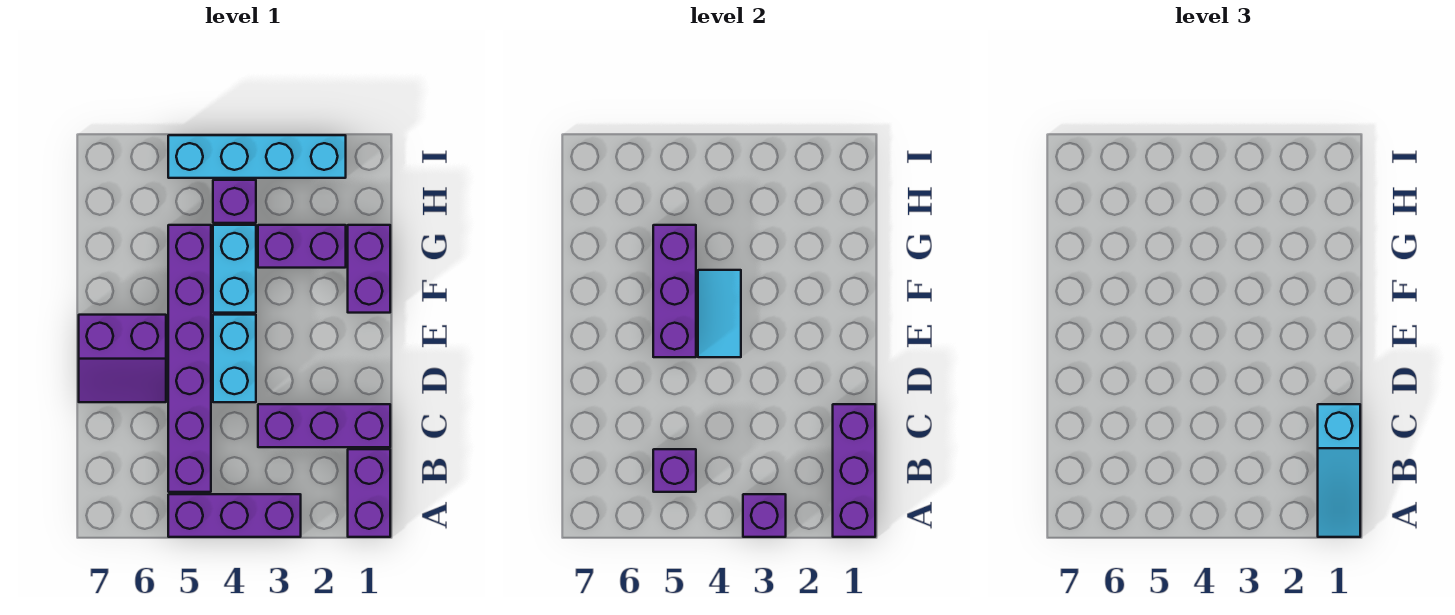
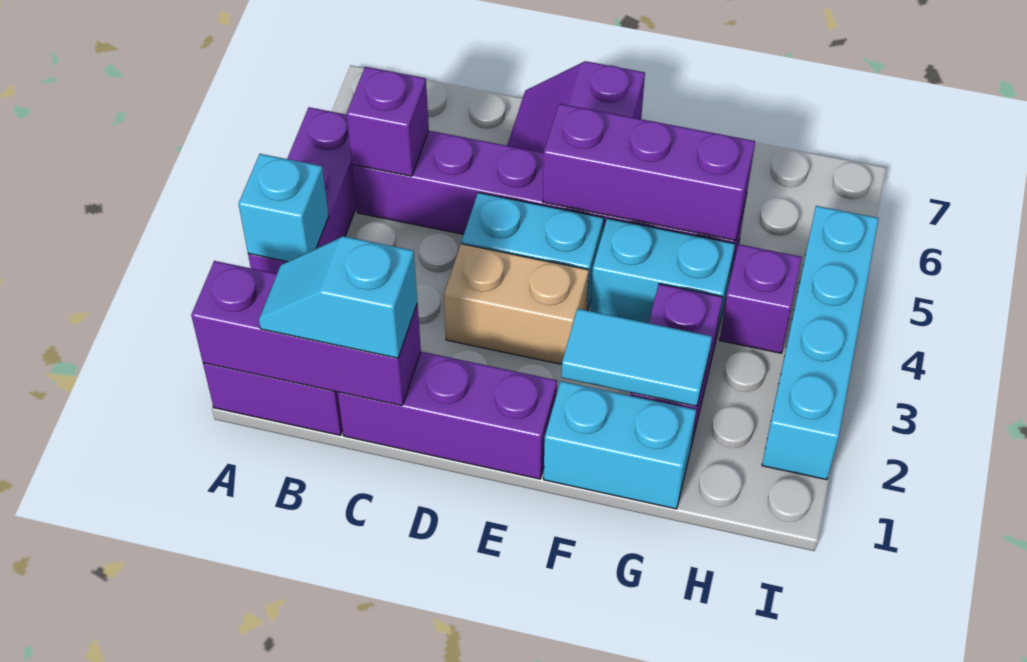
cyan slope A1:C1 level 3 top C -> cyan slope B1:C1 level 3 top C
purple brick A3 level 2 -> cyan brick A3 level 2
purple brick C1:C3 level 1 -> purple brick C1:E1 level 1
none -> tan brick D3:E3 level 1
cyan tile E4:F4 level 2 -> cyan tile F2:G2 level 2
purple brick F1:G1 level 1 -> cyan brick F1:G1 level 1

